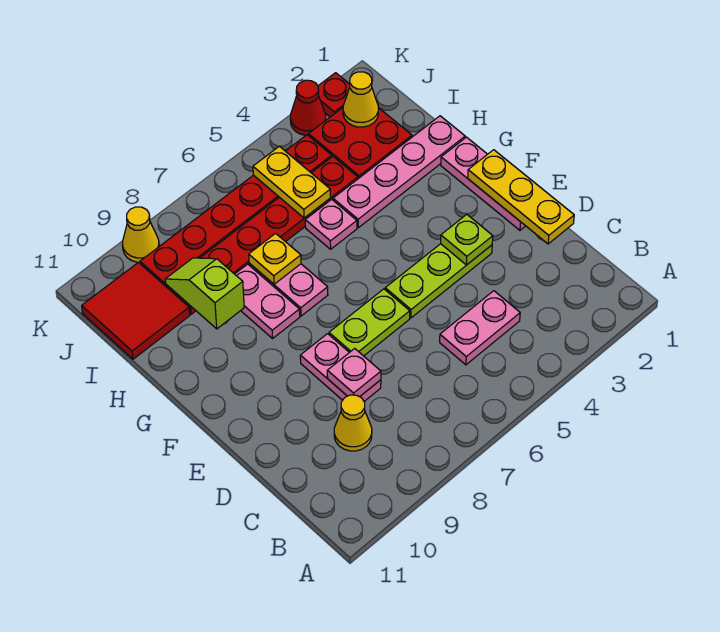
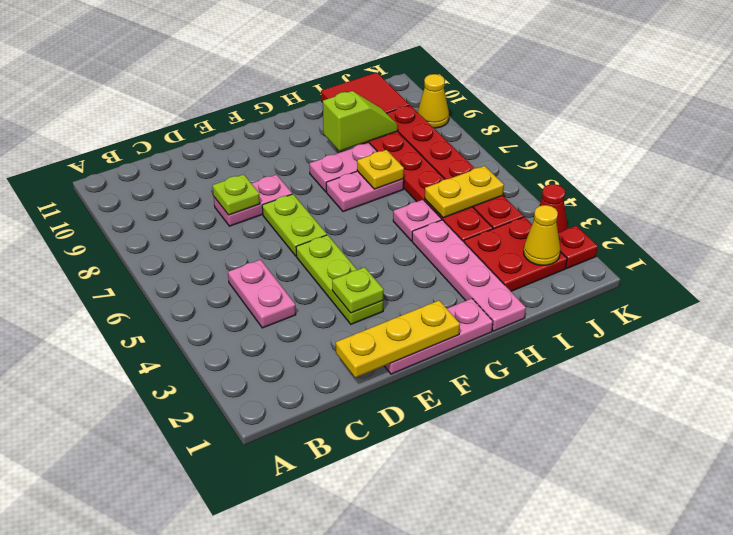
yellow cone C9 level 1 -> none
pink plate D8 level 2 -> lime plate D8 level 2

